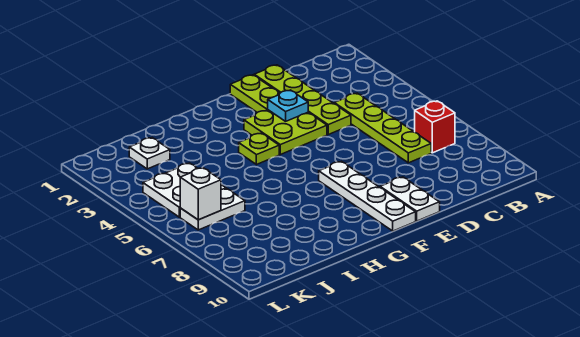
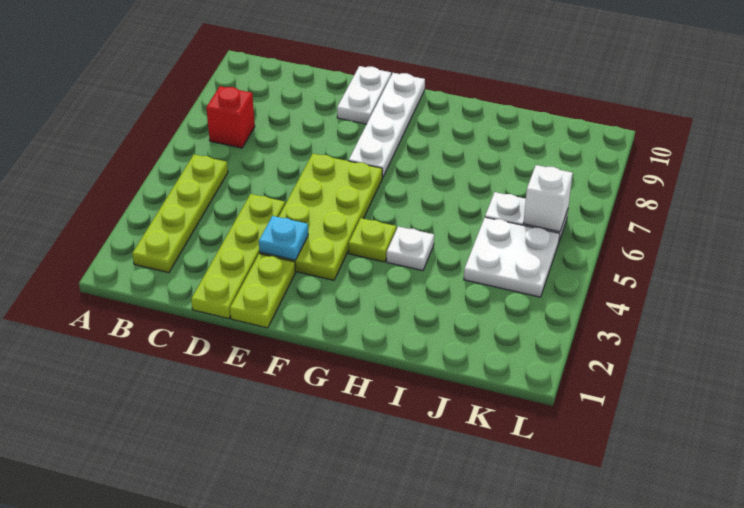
lime plate C4:C7 level 1 -> lime plate B2:B5 level 1
lime plate E3:F4 level 1 -> lime plate E3:F6 level 1
white plate J2 level 1 -> white plate H4 level 1

